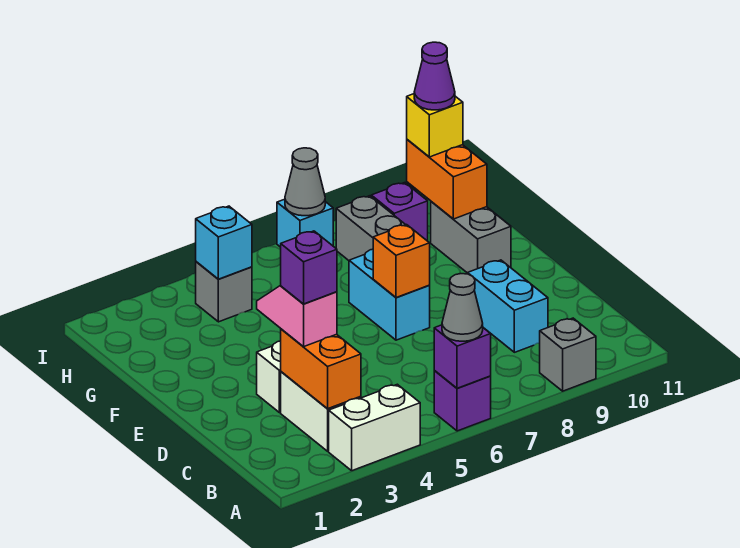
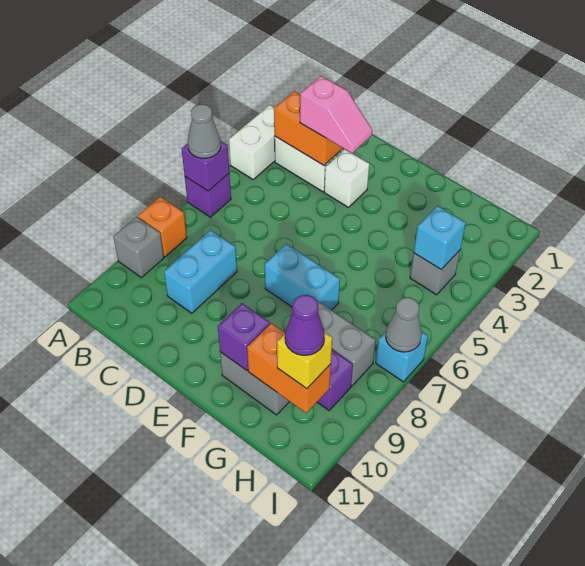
purple brick C3 level 4 -> purple brick F10 level 2
cyan brick C9:D9 level 1 -> cyan brick C8:C9 level 1
orange brick E7 level 2 -> orange brick A8 level 1

